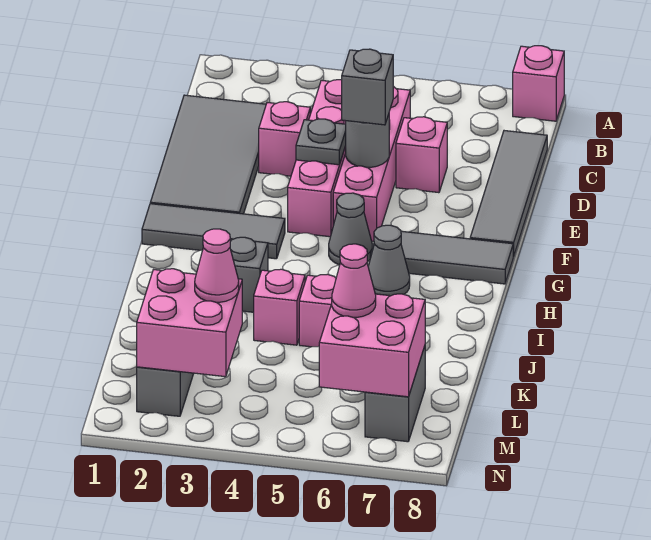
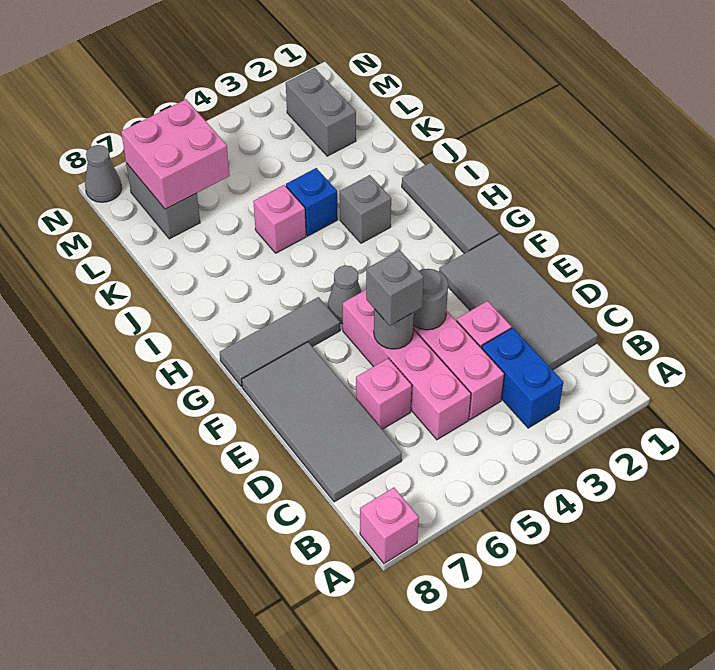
none -> blue brick B3:C3 level 1
grey tile C8:F8 level 1 -> grey tile C7:F8 level 1
grey plate E4 level 2 -> grey round brick E4 level 2
grey tile G1:G3 level 1 -> grey tile G1:I1 level 1
grey cone H6 level 1 -> grey cone N8 level 1
pink brick J4 level 1 -> blue brick J4 level 1
pink brick L2:M3 level 2 -> none
pink cone L3 level 3 -> none
pink cone L6 level 3 -> none

